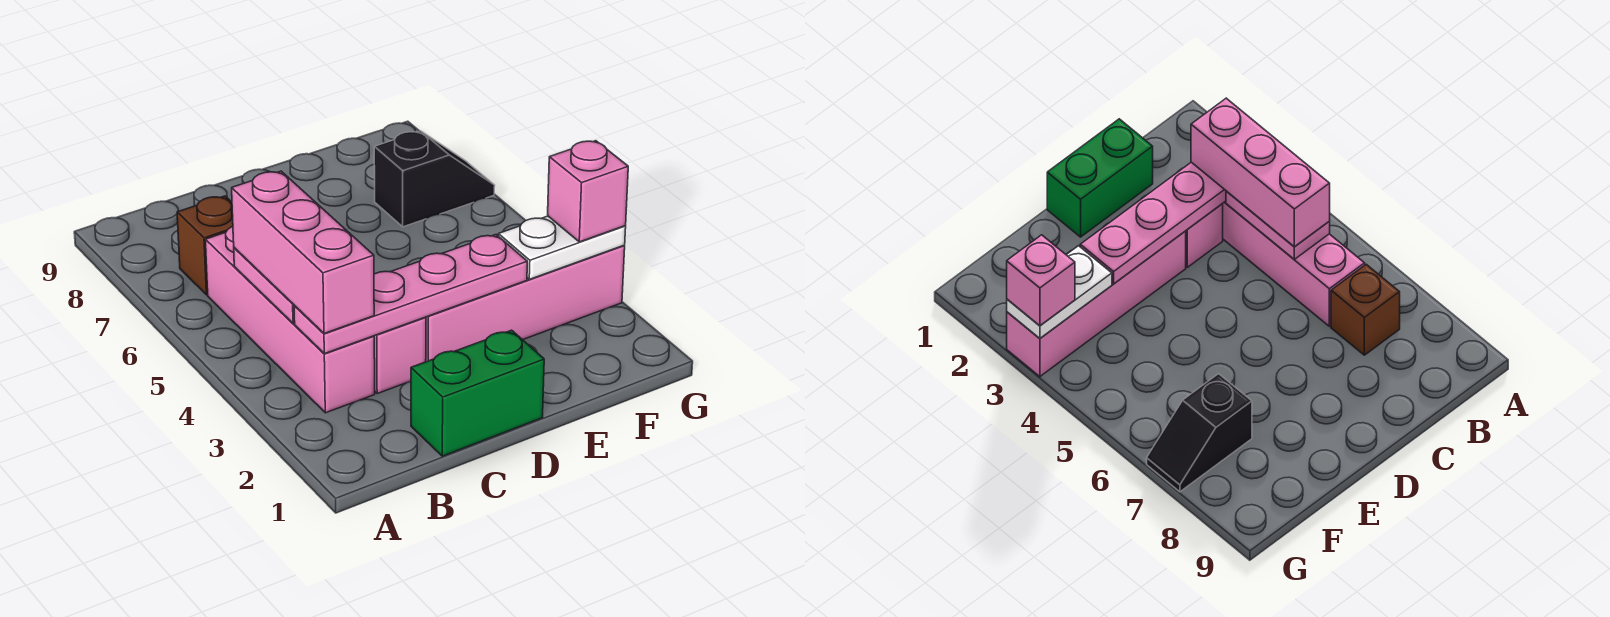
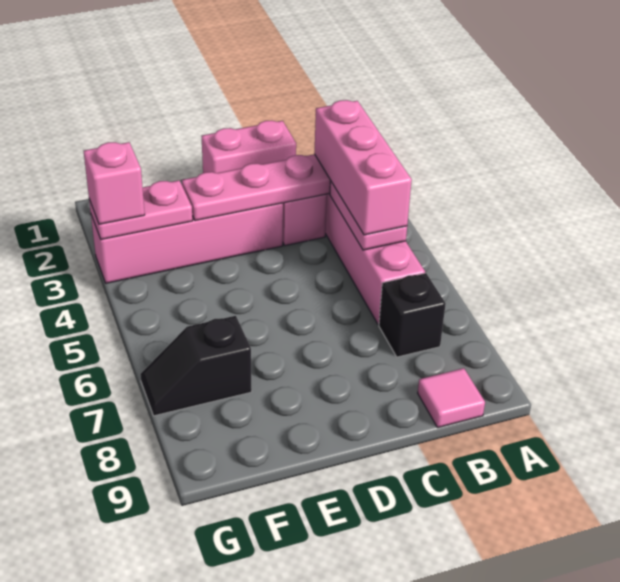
brown brick B7 level 1 -> black brick B7 level 1
none -> pink tile B9 level 1
green brick C1:D1 level 1 -> pink brick C1:D1 level 1
white plate F3:G3 level 2 -> pink plate F3:G3 level 2

